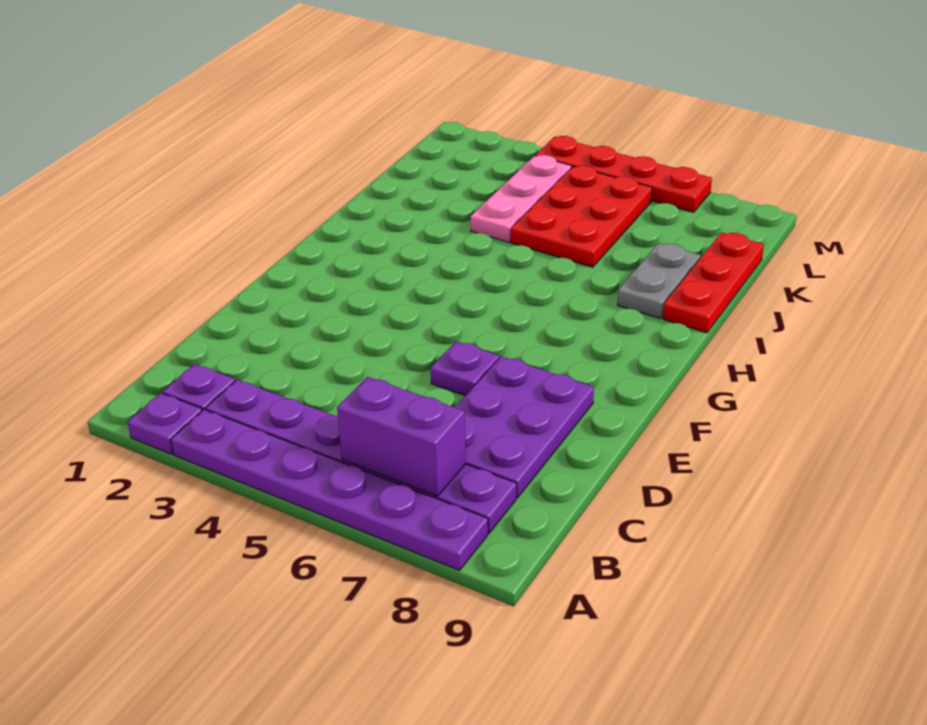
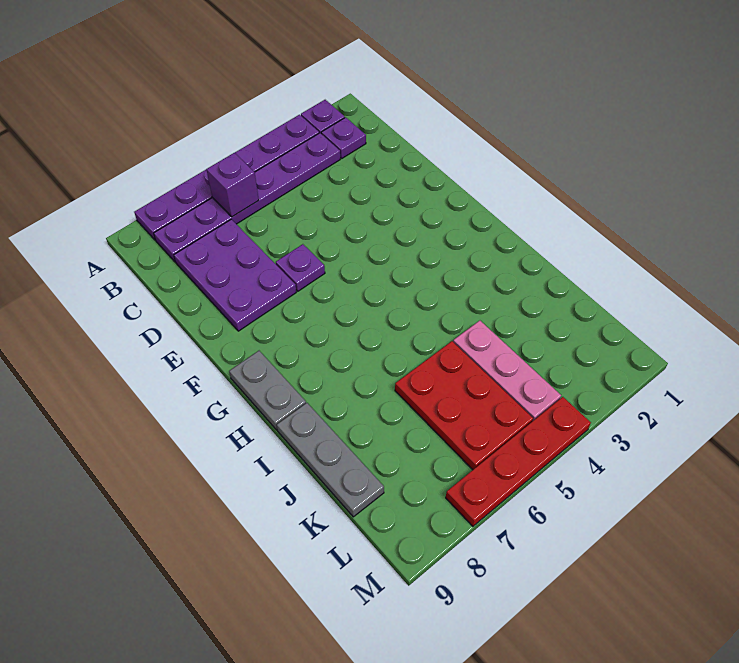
purple brick B6:B7 level 2 -> purple brick B6 level 2
grey plate I8:J8 level 1 -> grey plate G9:H9 level 1
red plate I9:K9 level 1 -> grey plate I9:K9 level 1

